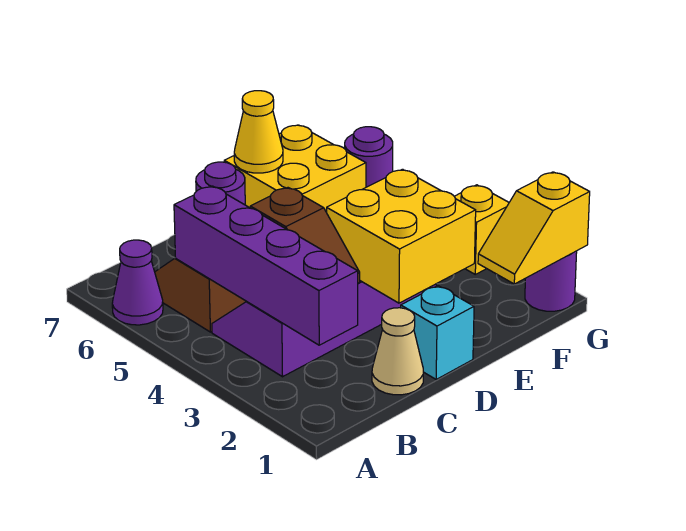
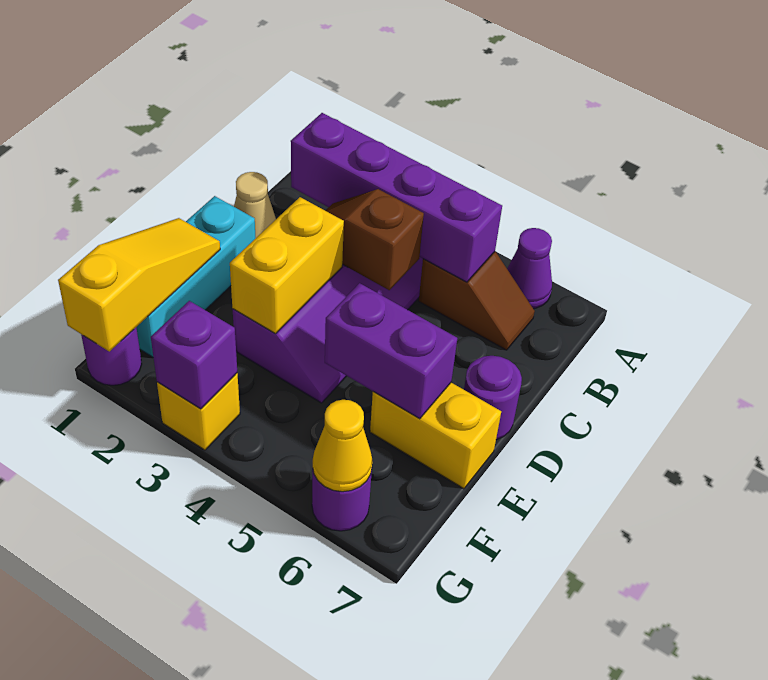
cyan brick D1 level 1 -> cyan brick D1:F1 level 1
yellow brick D2:E3 level 2 -> yellow brick D3:E3 level 2
none -> purple brick E5:E6 level 2
yellow brick E6:F7 level 1 -> yellow brick E6:E7 level 1
yellow cone E7 level 2 -> yellow cone G6 level 2
yellow slope F1:G1 level 2 top G -> yellow slope E1:G1 level 2 top G
none -> purple brick G3 level 2

